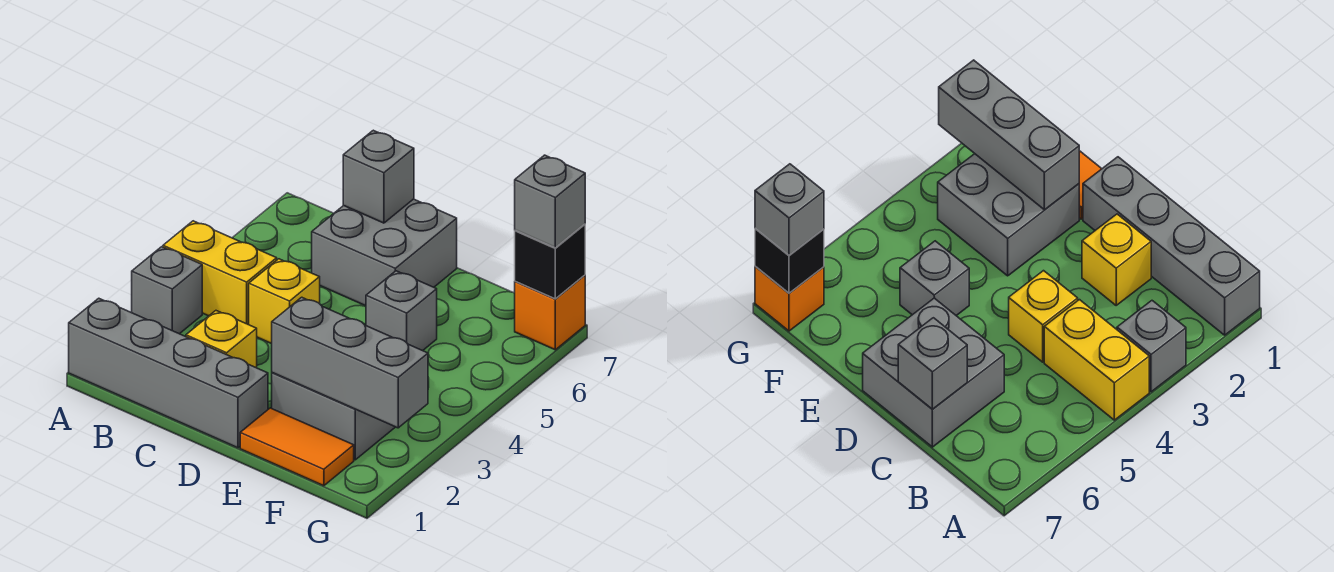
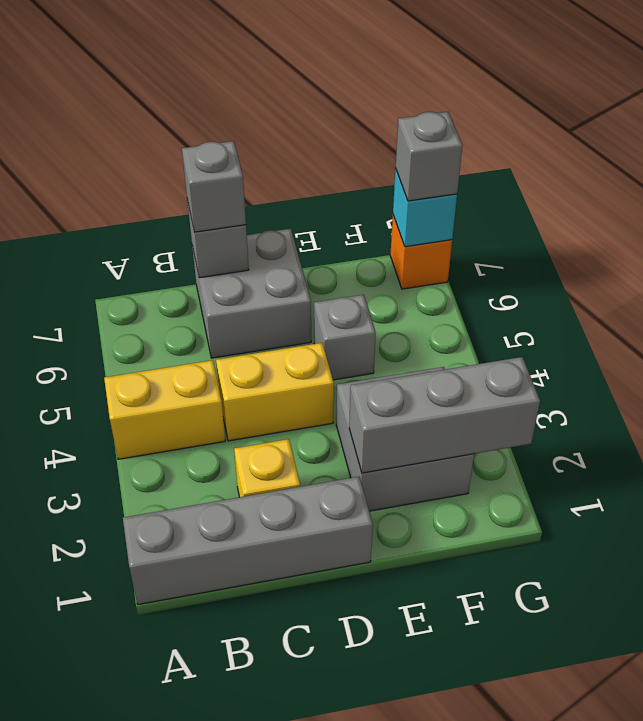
grey brick A3 level 1 -> grey brick C7 level 3
yellow brick C4 level 1 -> yellow brick C4:D4 level 1
orange tile E1:F1 level 1 -> none
black brick G7 level 2 -> cyan brick G7 level 2

